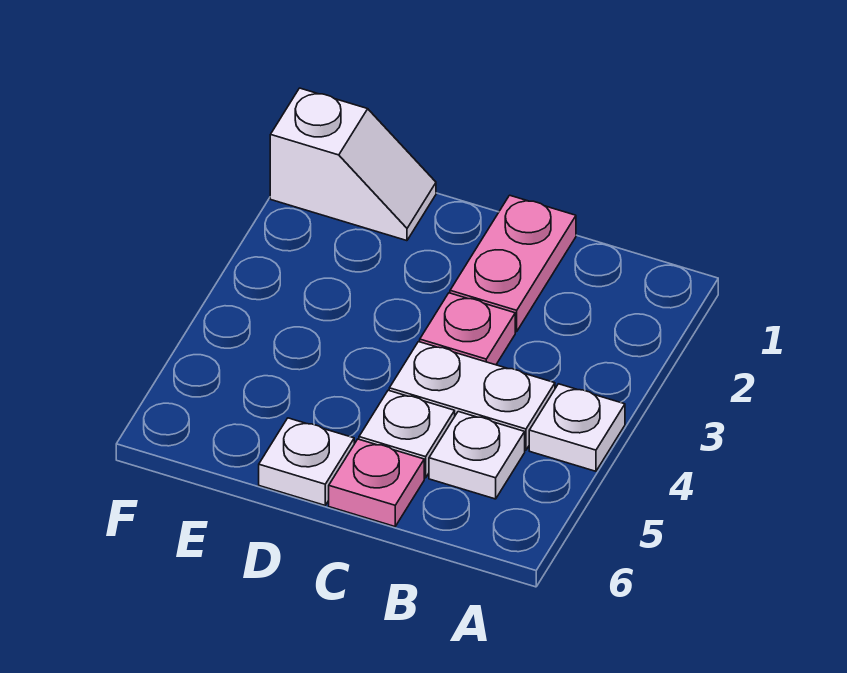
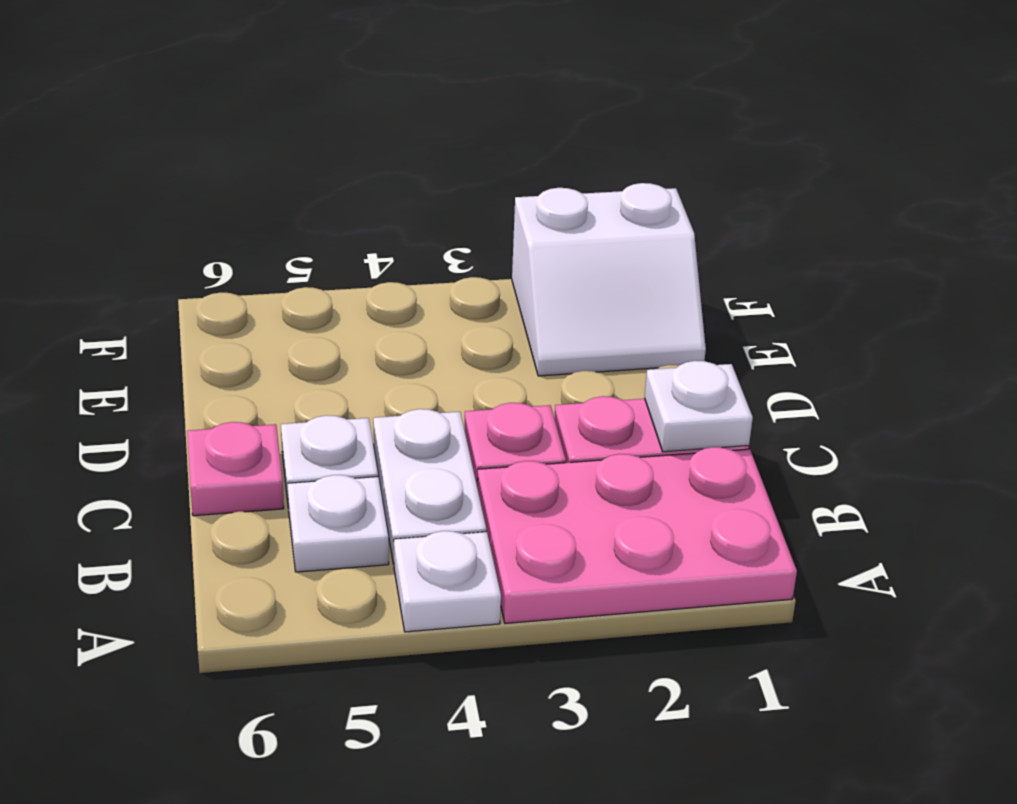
none -> pink plate A1:B3 level 1
white plate D6 level 1 -> white plate C1 level 2
white slope E1:F1 level 1 top F -> white slope E1:F2 level 1 top F

